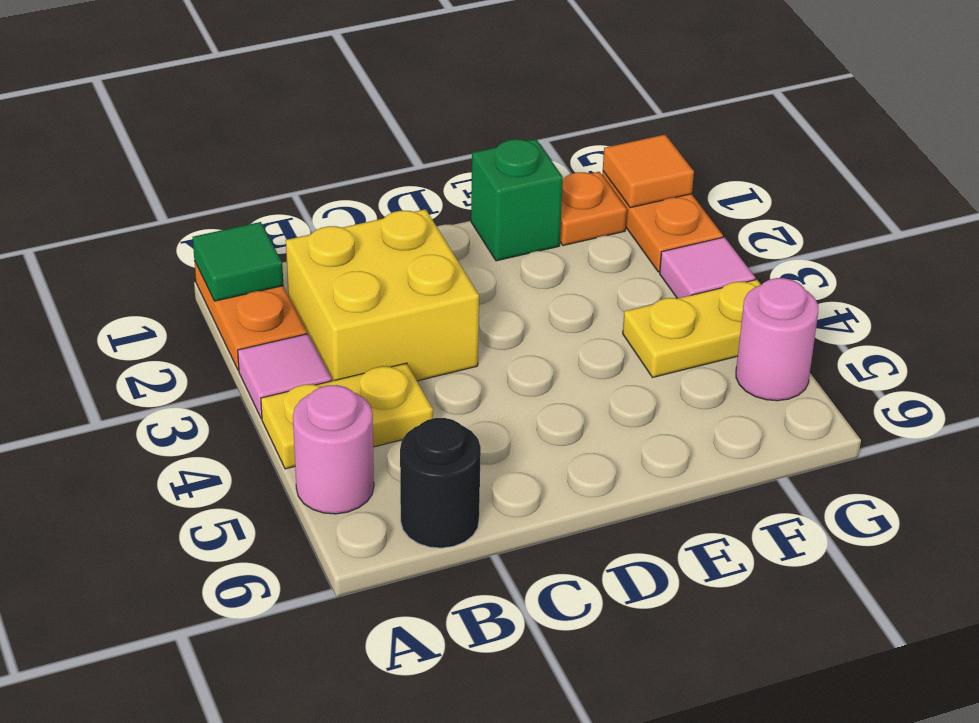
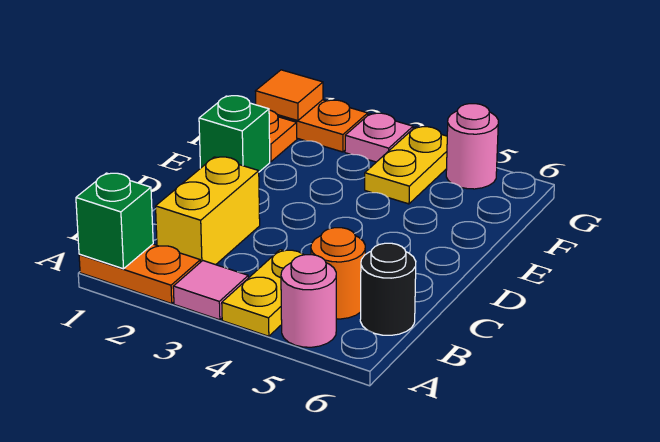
green tile A1 level 2 -> green brick A1 level 2
yellow brick B2:C3 level 1 -> yellow brick B2:C2 level 1
none -> orange round brick B5 level 1
pink tile G3 level 1 -> pink plate G3 level 1

